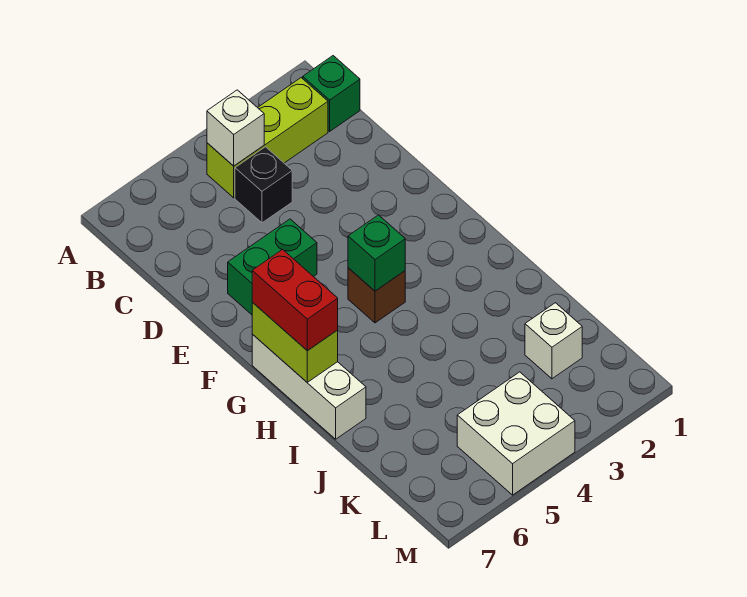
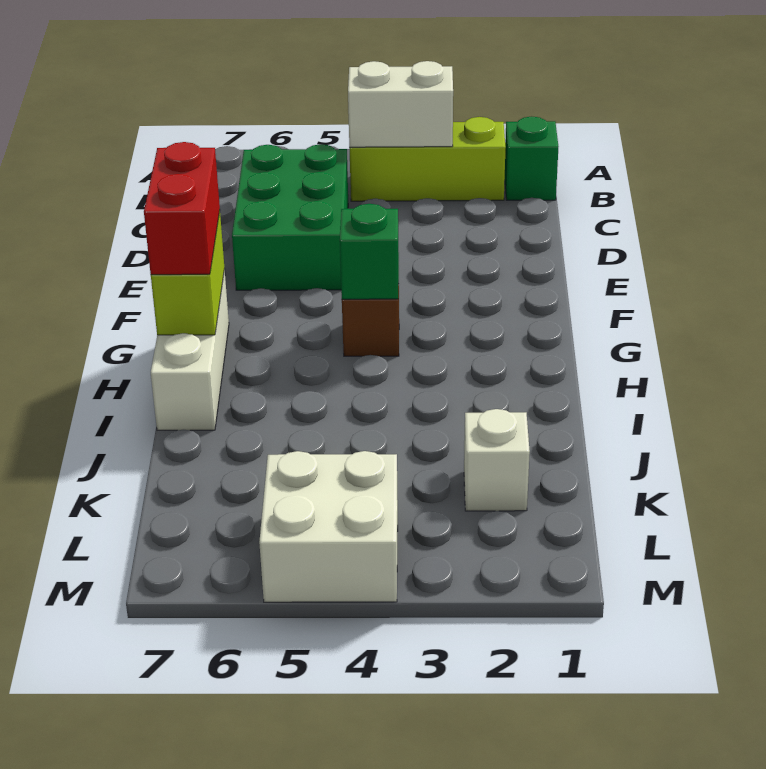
white brick B4 level 2 -> white brick B3:B4 level 2
black brick C4 level 1 -> none
green brick E5:E6 level 1 -> green brick C5:E6 level 1

